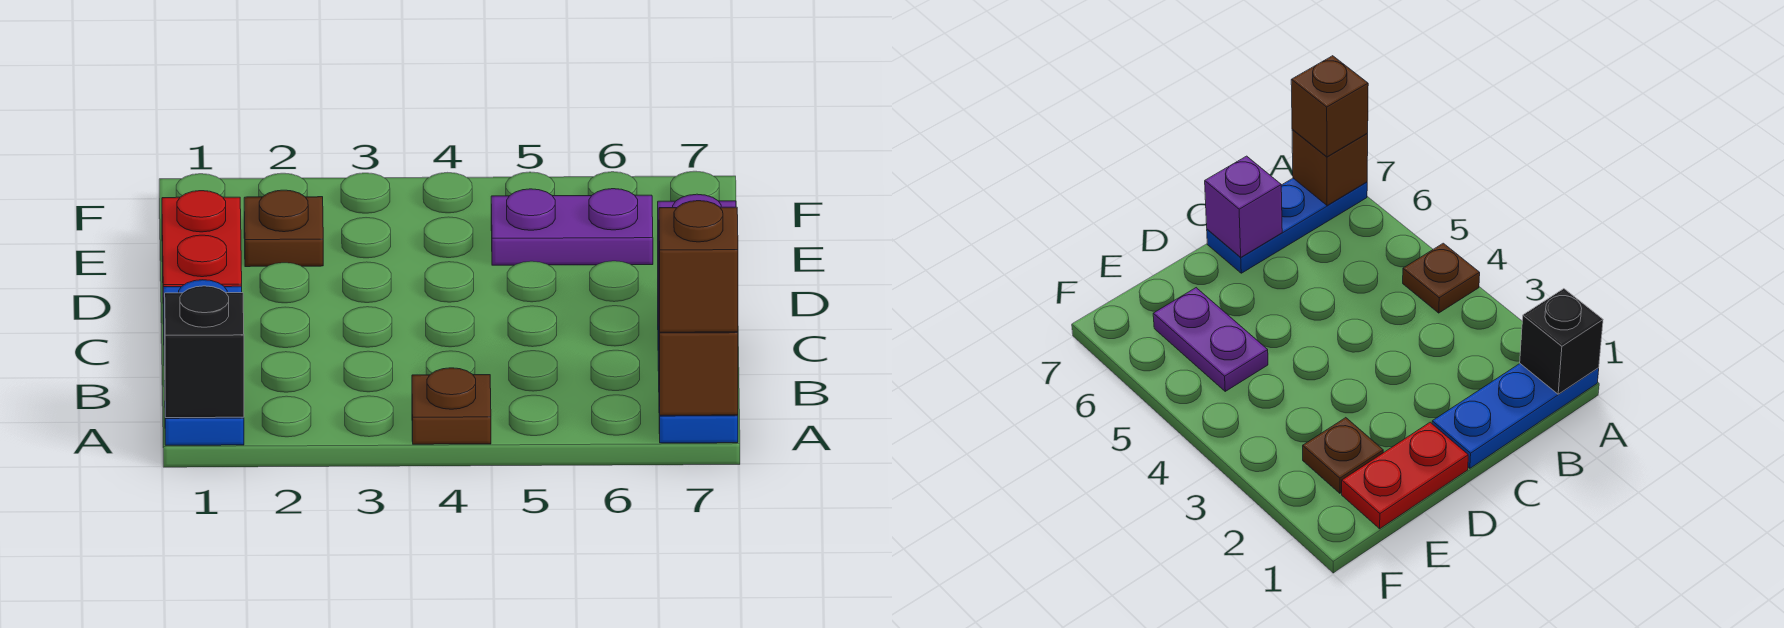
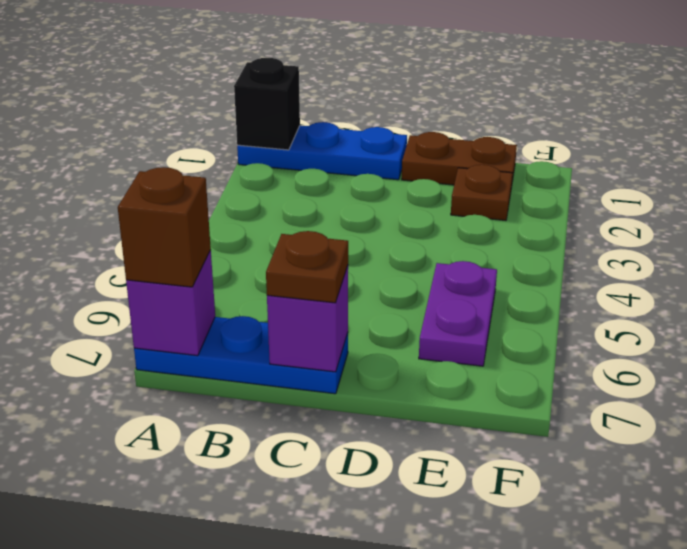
brown plate A4 level 1 -> brown plate C7 level 3
brown brick A7 level 2 -> purple brick A7 level 2
red plate D1:E1 level 1 -> brown plate D1:E1 level 1

